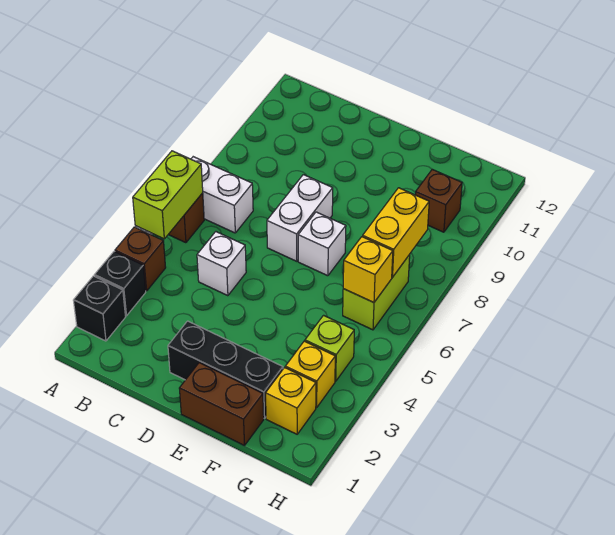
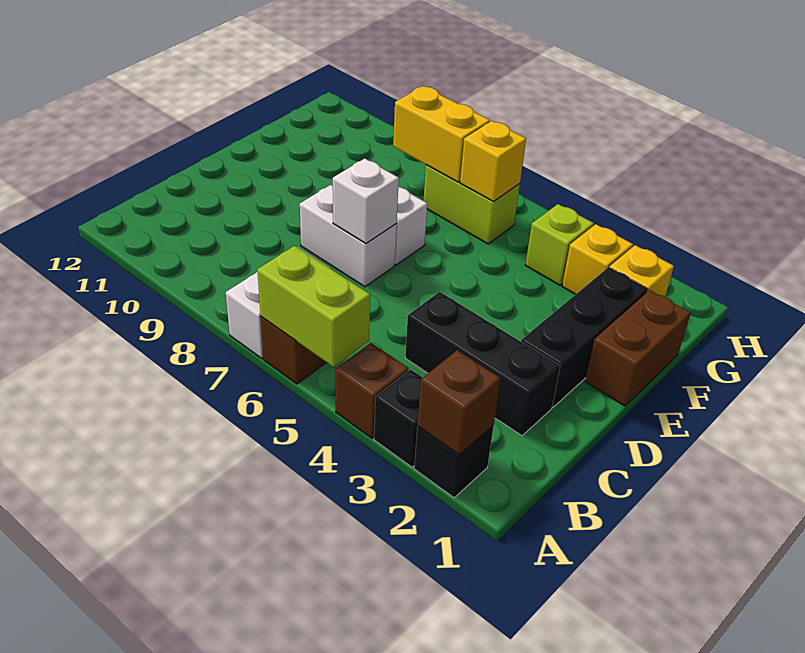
none -> black brick C2:C4 level 1
white brick C5 level 1 -> white brick D7 level 2
brown brick G10 level 1 -> brown brick A2 level 2

